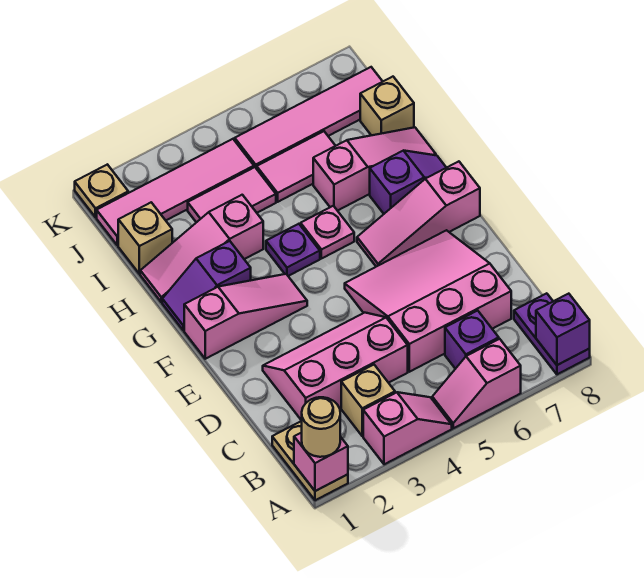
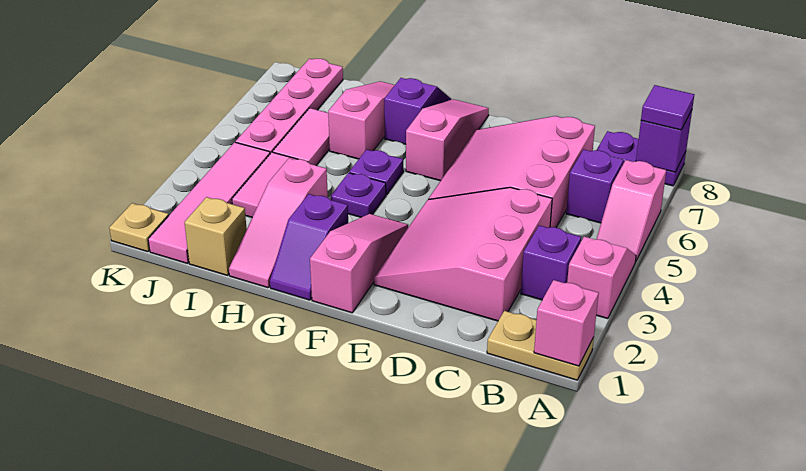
tan round brick A1 level 3 -> none
none -> purple tile A8 level 3
tan brick B3 level 1 -> purple brick B3 level 1
pink slope C2:D4 level 1 top C -> pink slope C2:E4 level 1 top C
pink slope F6:F8 level 1 top 8 -> pink slope F6:F8 level 1 top 6
pink plate G5 level 1 -> purple plate G5 level 1
tan brick I8 level 1 -> none
pink tile J5:J8 level 1 -> pink plate J5:J8 level 1

